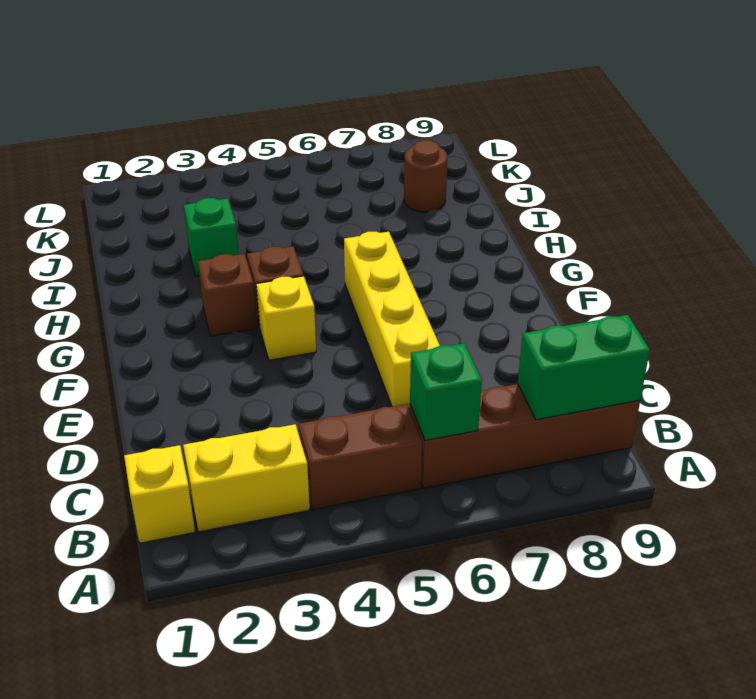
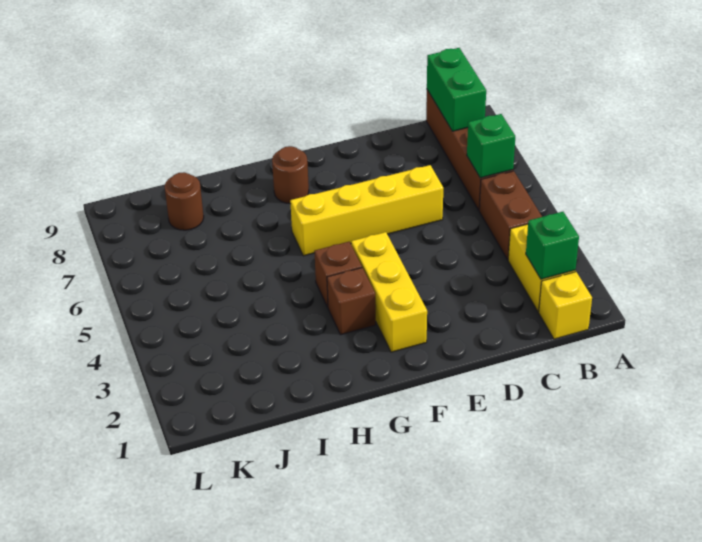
yellow brick F4 level 1 -> yellow brick F2:F4 level 1
none -> brown round brick G8 level 1
green brick I3 level 1 -> green brick B2 level 2

